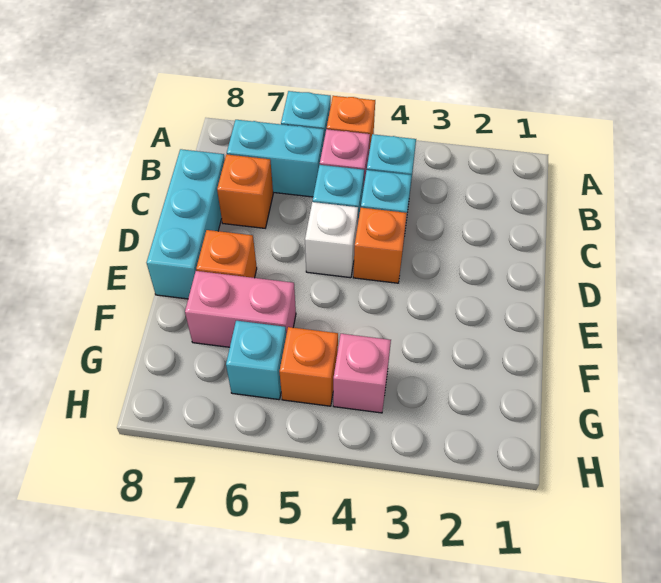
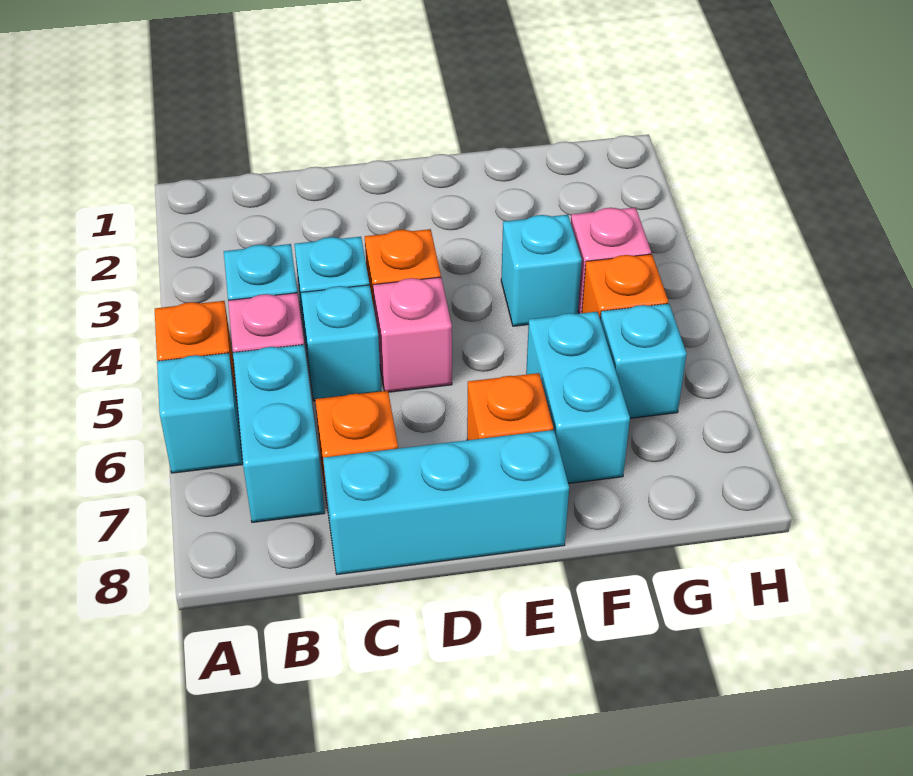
white brick D5 level 1 -> pink brick D5 level 1
none -> cyan brick F4 level 1
pink brick F6:F7 level 1 -> cyan brick F6:F7 level 1

